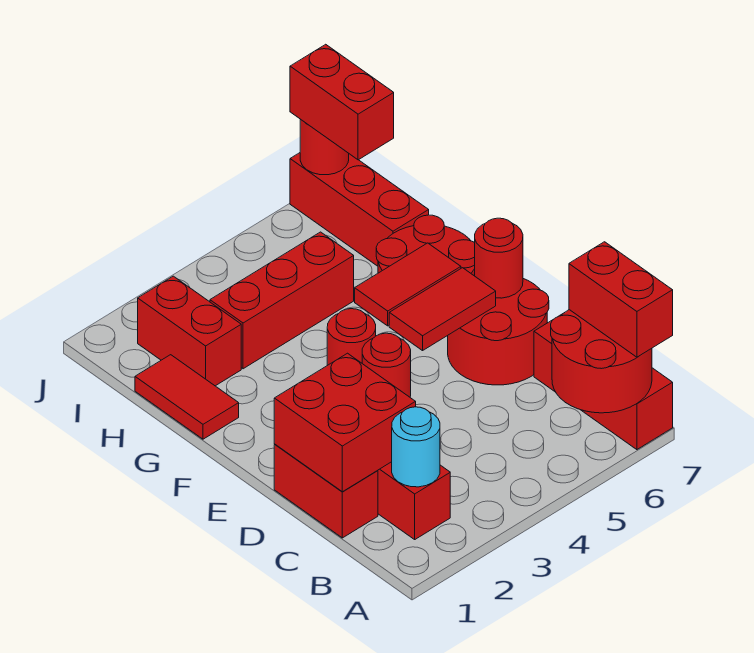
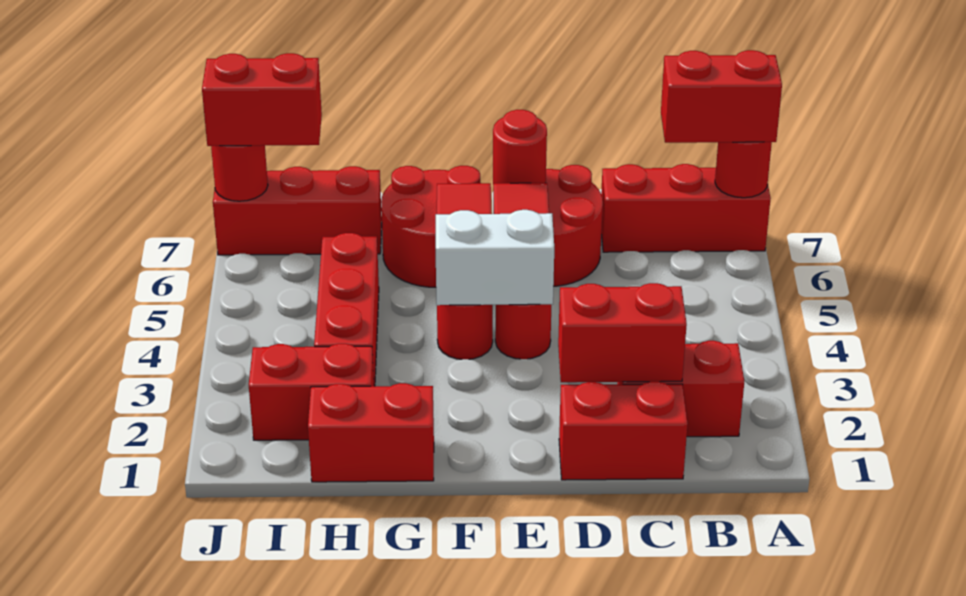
red round brick A6:B7 level 2 -> red round brick A7 level 2
cyan round brick B2 level 2 -> none
red brick C1:D2 level 2 -> red brick C2:D2 level 2
none -> white brick E4:F4 level 2
red tile G1:H1 level 1 -> red brick G1:H1 level 1

